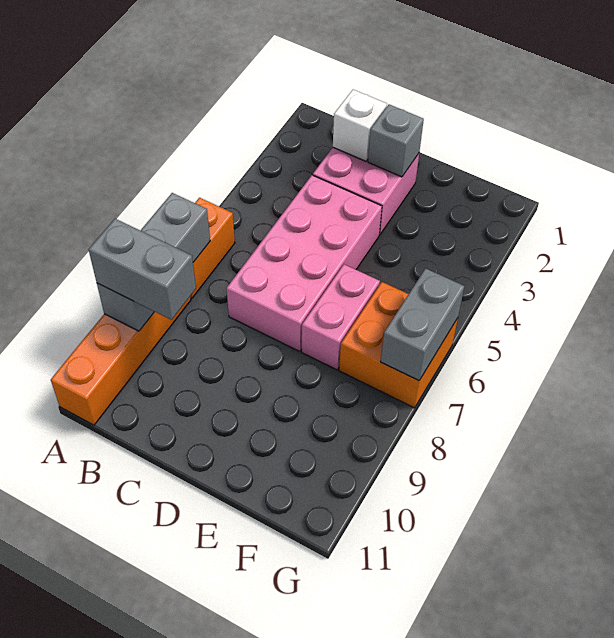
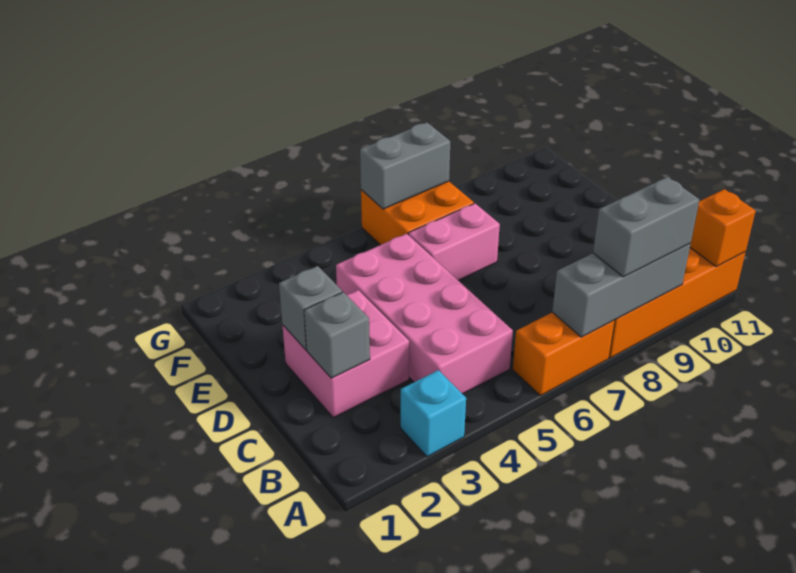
none -> cyan brick A3 level 1
grey brick A9:B9 level 3 -> grey brick A8:A9 level 3
none -> orange brick A11 level 2
white brick C2 level 2 -> grey brick C2 level 2
pink brick C4:D7 level 1 -> pink brick B4:E5 level 1

